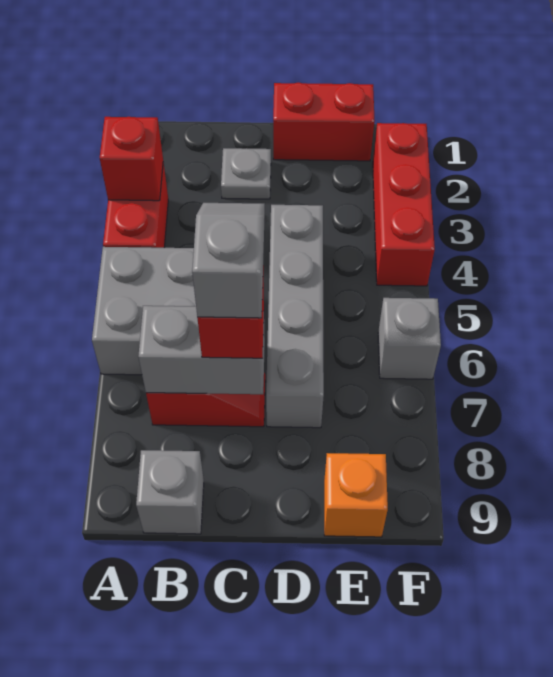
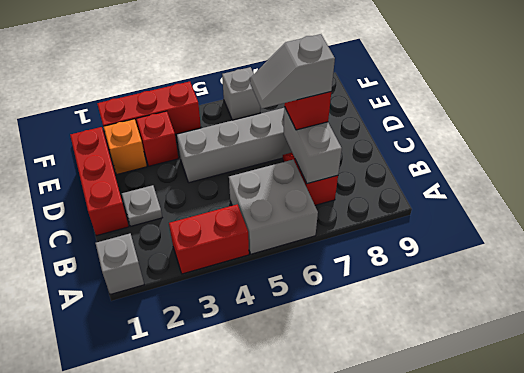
red brick A3 level 2 -> red brick E3 level 1
grey brick B9 level 1 -> grey brick A1 level 1
red brick D1:E1 level 1 -> red brick C1:E1 level 1
orange brick E9 level 1 -> orange brick E2 level 1

